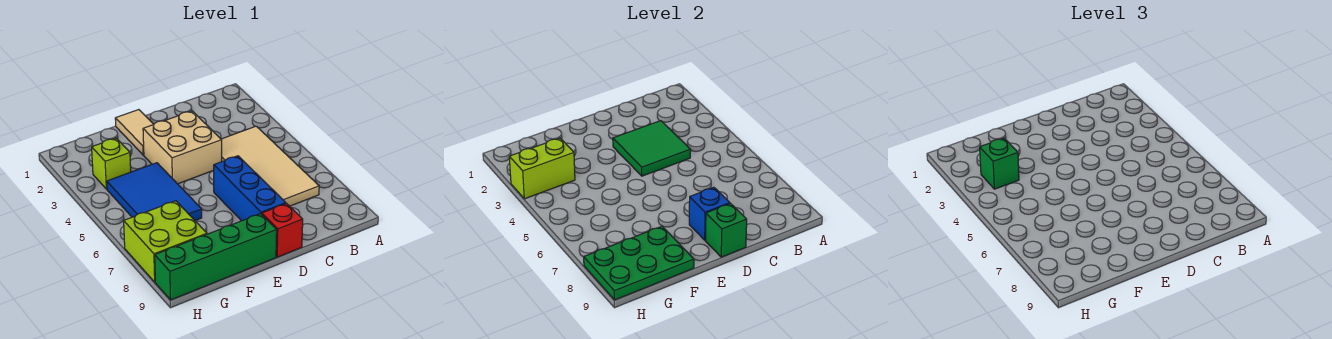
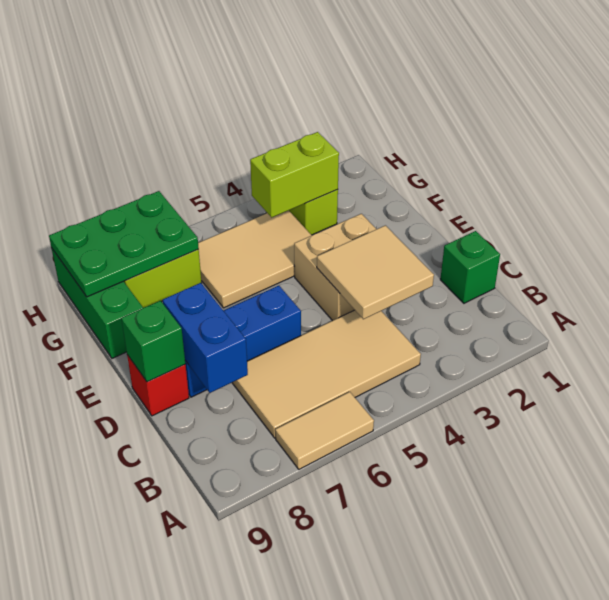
green tile C3:D4 level 2 -> tan tile C3:D4 level 2
blue brick D8 level 2 -> blue brick C8:D8 level 2
tan tile E1:E2 level 1 -> tan tile A6:A7 level 1
green brick E9:H9 level 1 -> green brick F9:H9 level 1
blue tile F4:G6 level 1 -> tan tile F4:G6 level 1
green plate F8:H9 level 2 -> green plate G7:H9 level 2
lime brick G3:H3 level 2 -> lime brick G3:G4 level 2
green brick G3 level 3 -> green brick C1 level 1

